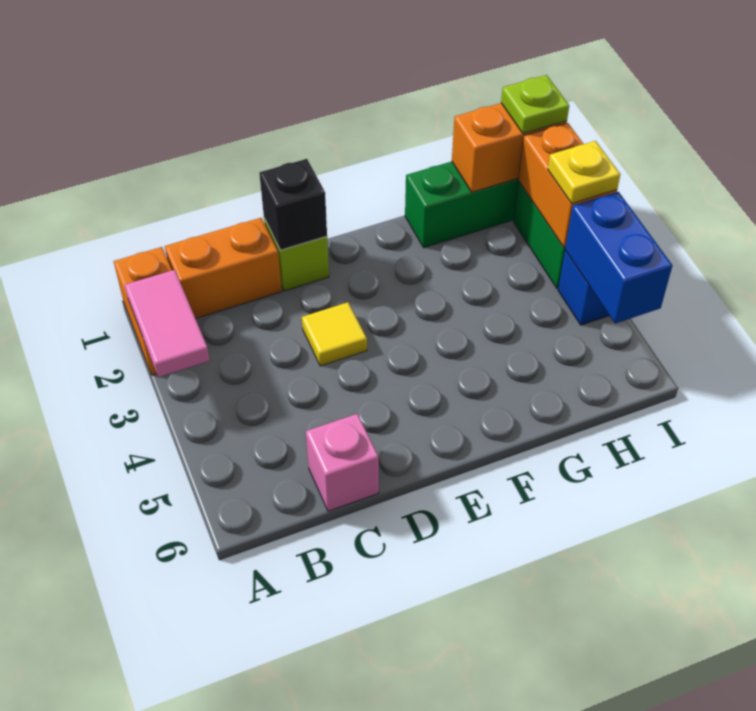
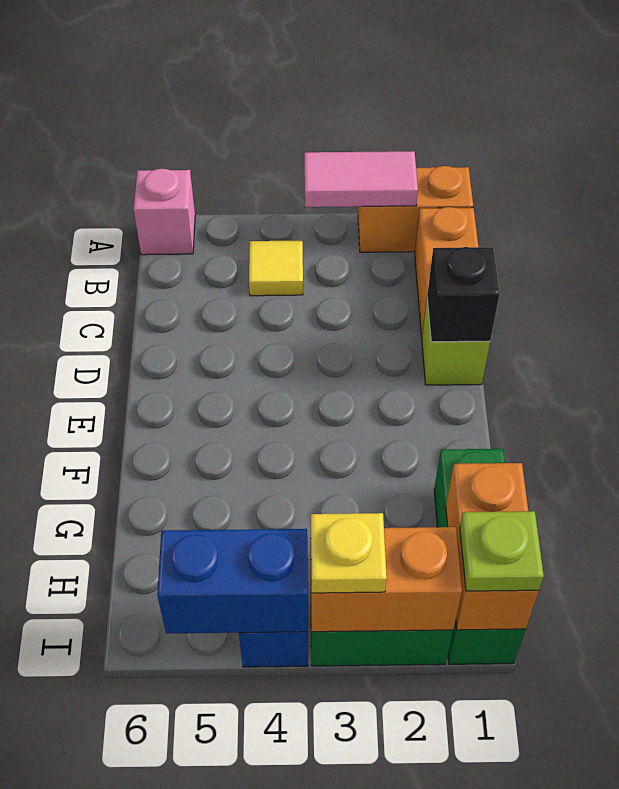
pink brick C6 level 1 -> pink brick A6 level 1
yellow tile D3 level 1 -> yellow tile B4 level 1

